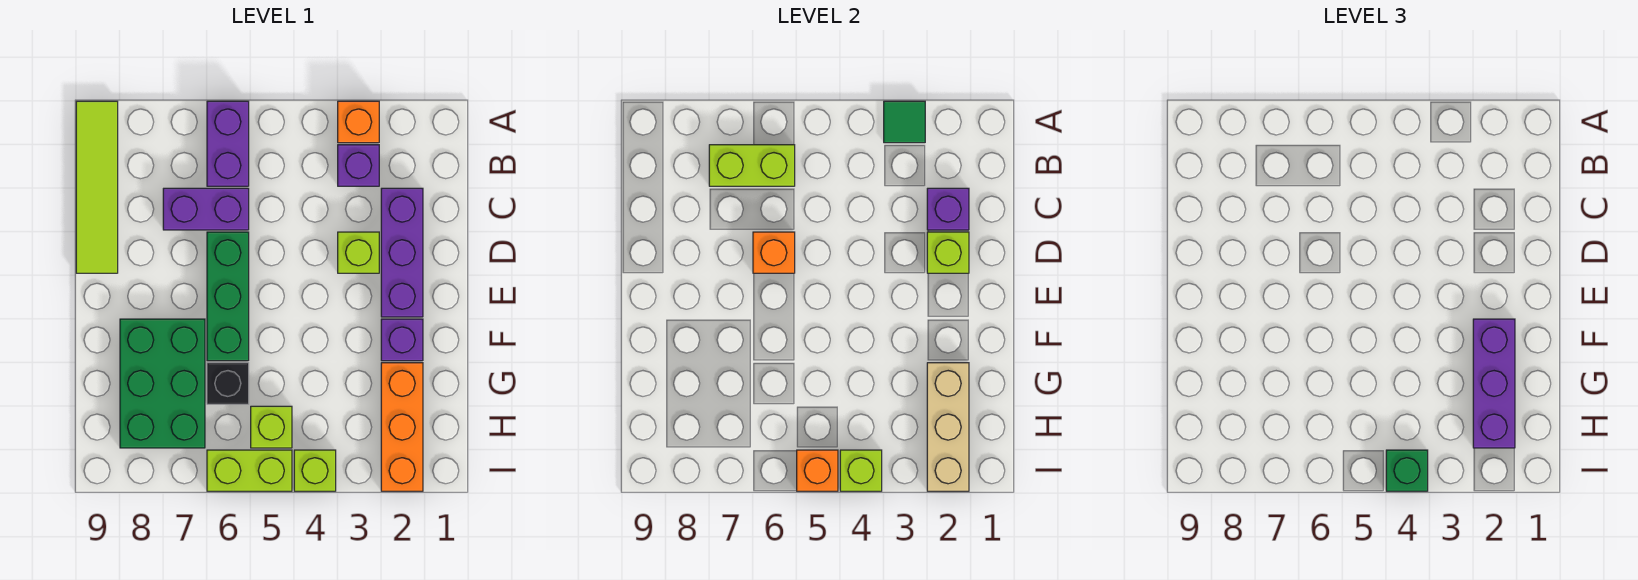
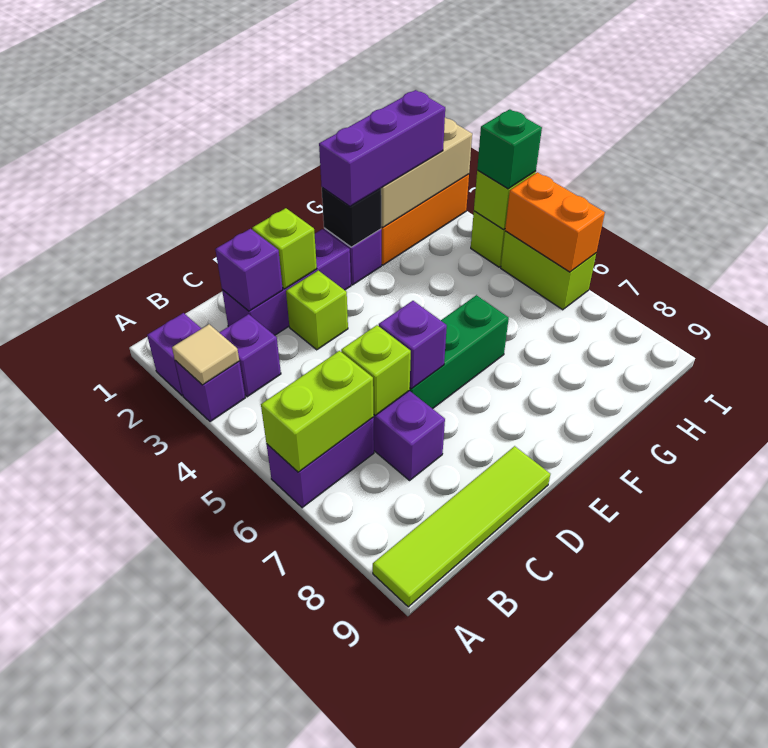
none -> purple brick A2 level 1
orange brick A3 level 1 -> purple brick A3 level 1
green tile A3 level 2 -> tan tile A3 level 2
lime brick B6:B7 level 2 -> lime brick A6:B6 level 2
orange brick D6 level 2 -> purple brick D6 level 2
green brick F7:H8 level 1 -> none
black brick G6 level 1 -> black brick F2 level 2
lime brick H5 level 1 -> lime brick C6 level 2
orange brick I5 level 2 -> orange brick I5:I6 level 2

